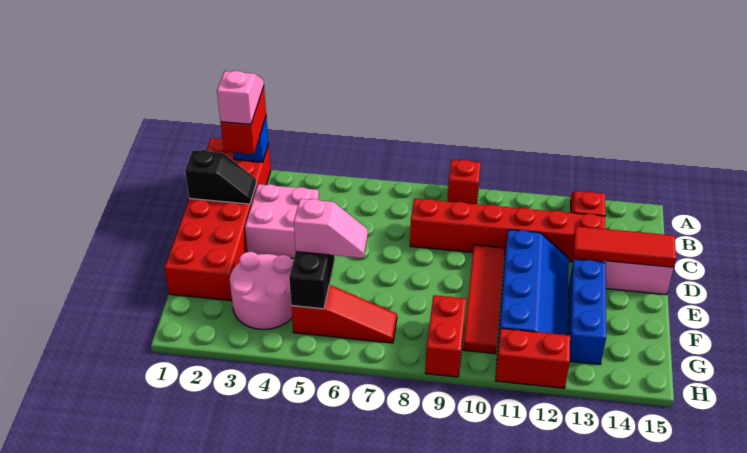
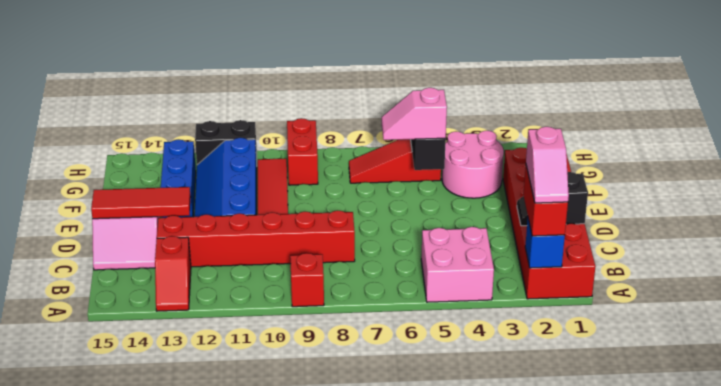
pink brick C3:D4 level 1 -> pink brick A4:B5 level 1
red brick H11:H12 level 1 -> black brick H11:H12 level 1

